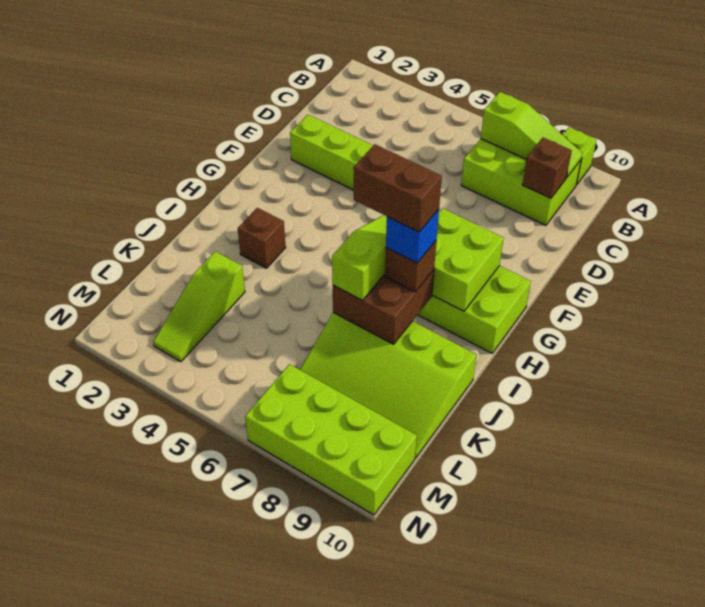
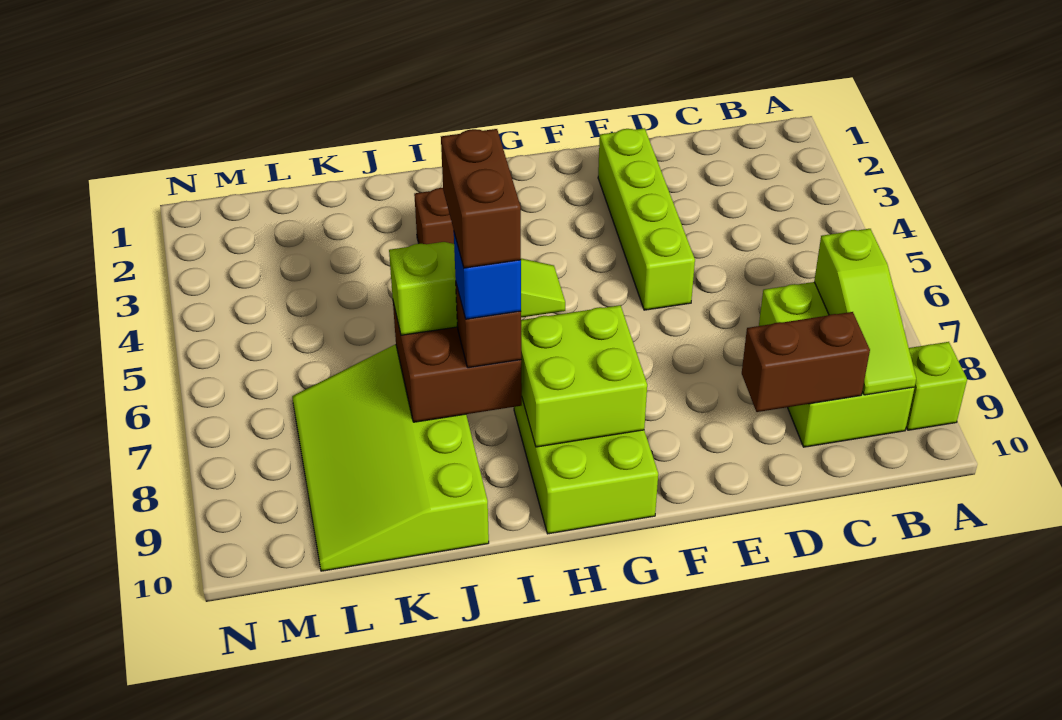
brown brick C9 level 2 -> brown brick C9:D9 level 2
lime slope K3:M3 level 1 top K -> none
lime brick M7:N10 level 1 -> none

